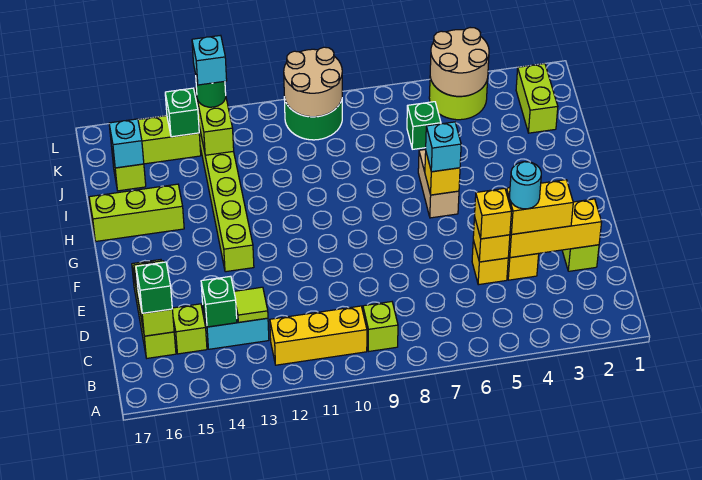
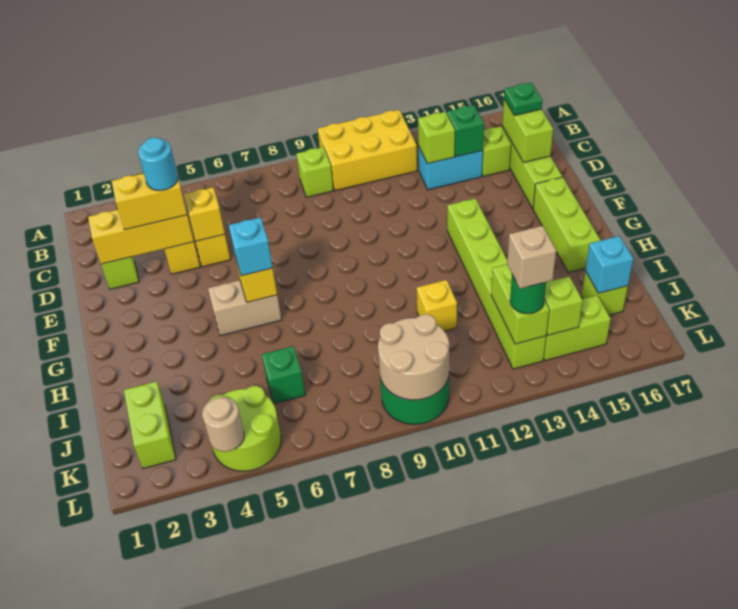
yellow brick B10:B12 level 1 -> yellow brick A10:B12 level 1
lime tile C13 level 2 -> lime brick C13 level 2
green brick C16 level 3 -> green plate C16 level 3
yellow brick D5 level 3 -> yellow brick I11 level 1
tan brick G6:H6 level 1 -> tan brick G5:G6 level 1
lime brick H15:H17 level 1 -> lime brick F16:H16 level 1
tan round brick K4:L5 level 2 -> tan round brick L4 level 2
cyan brick K13 level 4 -> tan brick K13 level 4
green brick K14 level 2 -> lime brick K14 level 2

